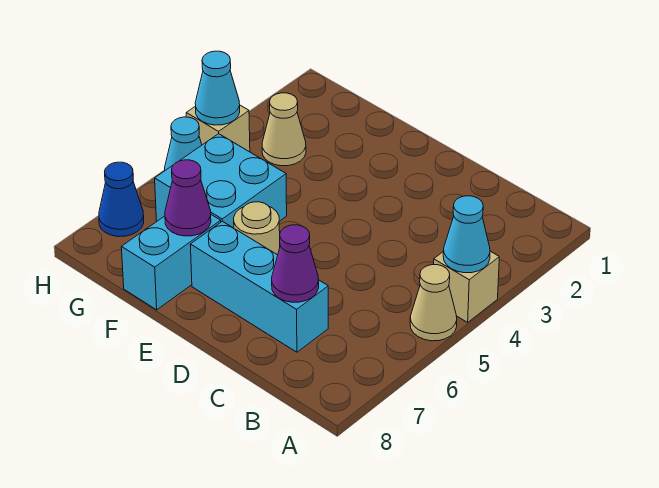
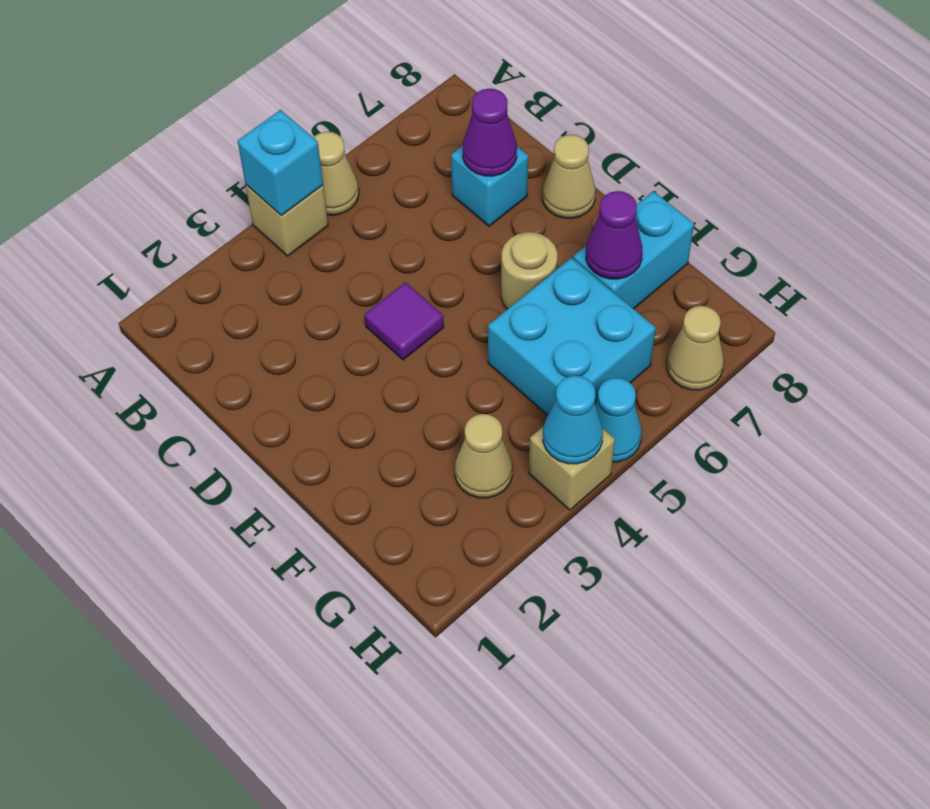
cyan cone A4 level 2 -> cyan brick A4 level 2
cyan brick C7:E7 level 1 -> cyan brick C7 level 1
none -> purple tile D4 level 1
none -> tan cone D8 level 1
blue cone H7 level 1 -> tan cone H7 level 1

